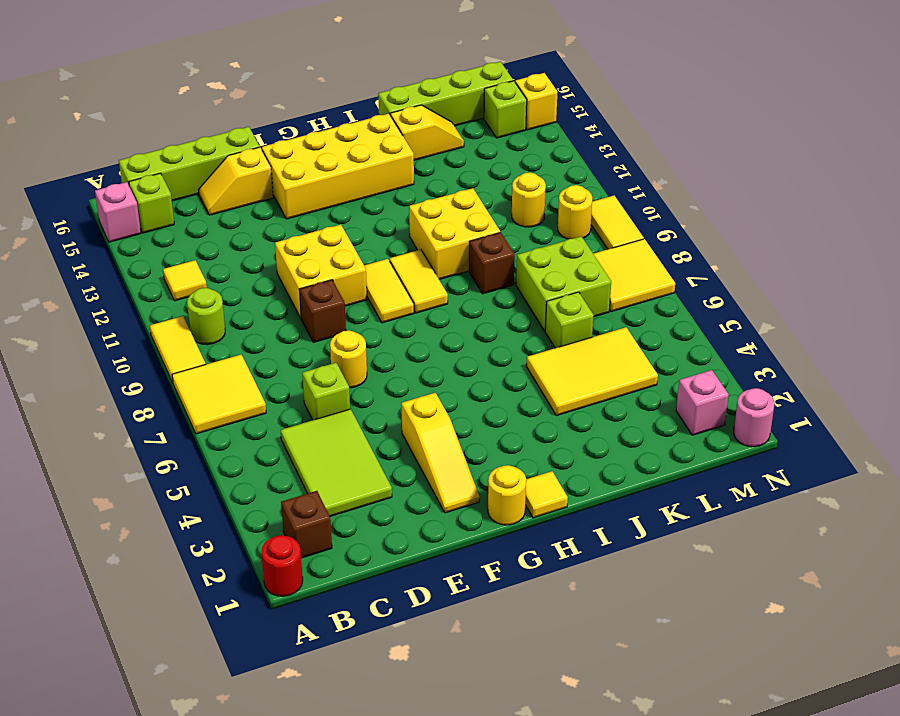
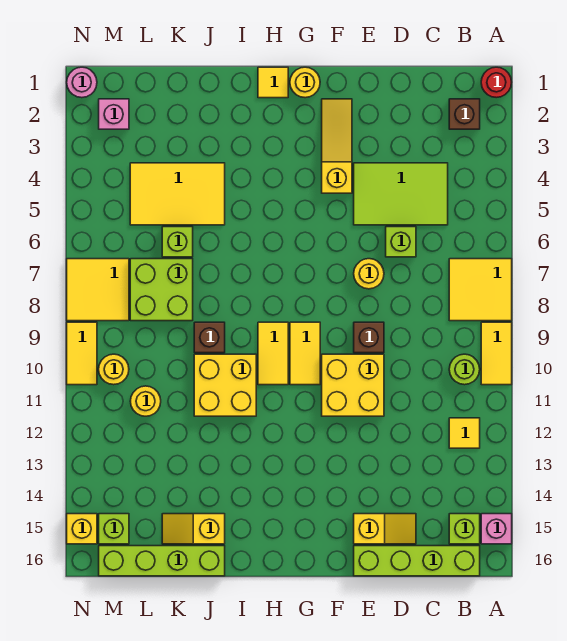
lime tile C3:D5 level 1 -> lime tile C4:E5 level 1
yellow brick F14:I15 level 1 -> none

